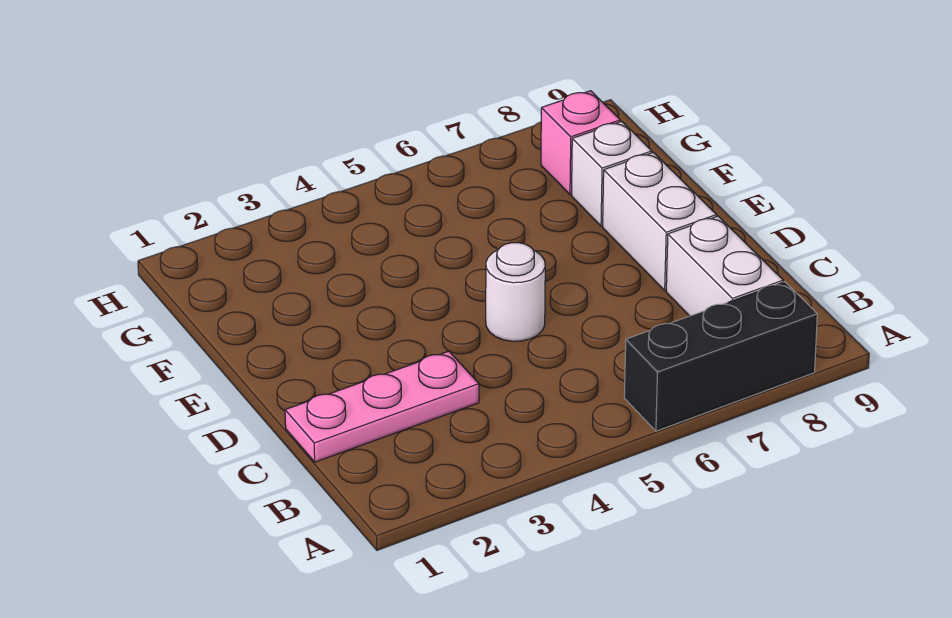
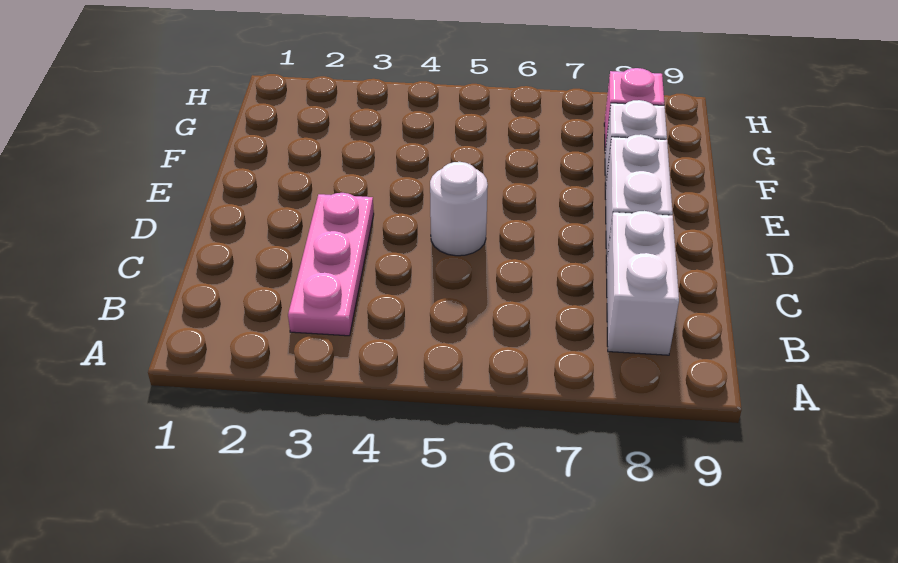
black brick A6:A8 level 1 -> none
pink plate C1:C3 level 1 -> pink plate B3:D3 level 1

